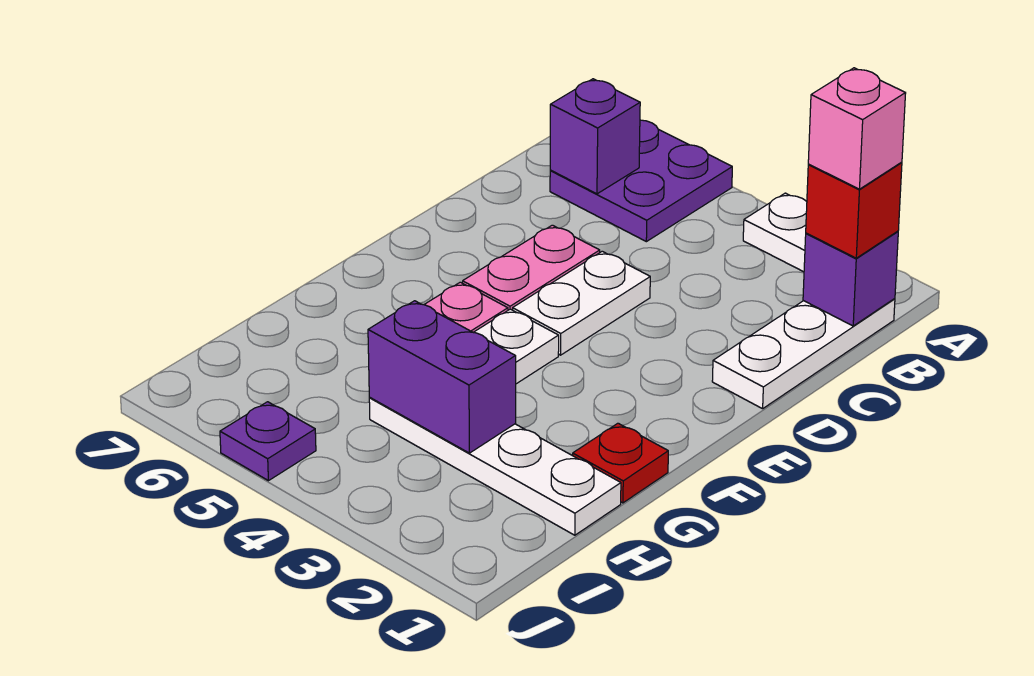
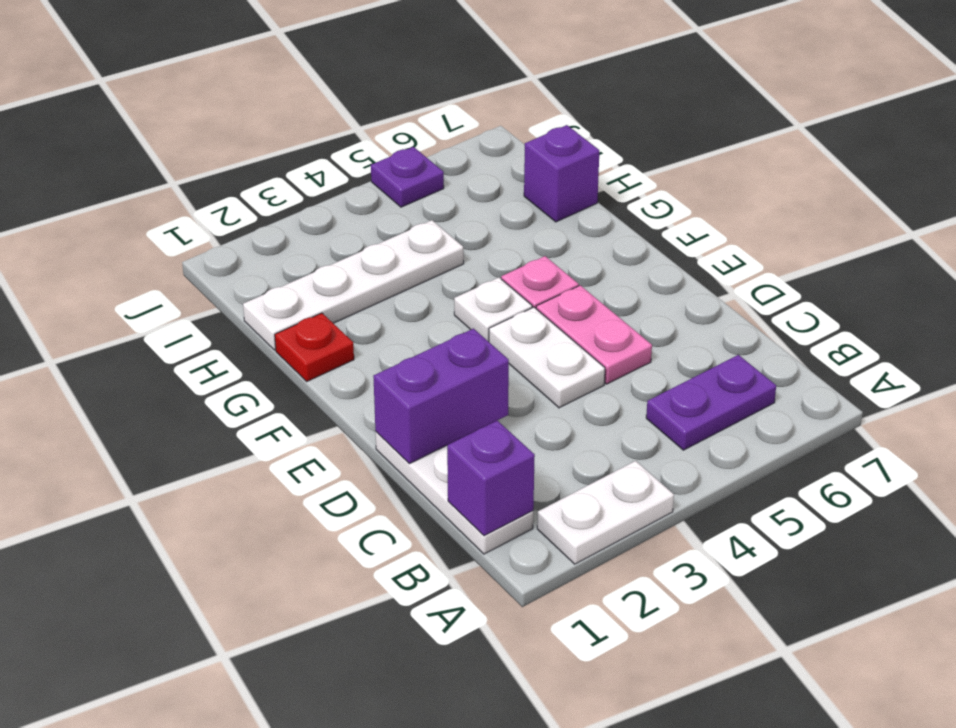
purple plate A5:B6 level 1 -> purple plate B5:B6 level 1
red brick B1 level 3 -> none
pink brick B1 level 4 -> none
purple brick B6 level 2 -> purple brick H7 level 1
purple brick H3:H4 level 2 -> purple brick D1:D2 level 2

